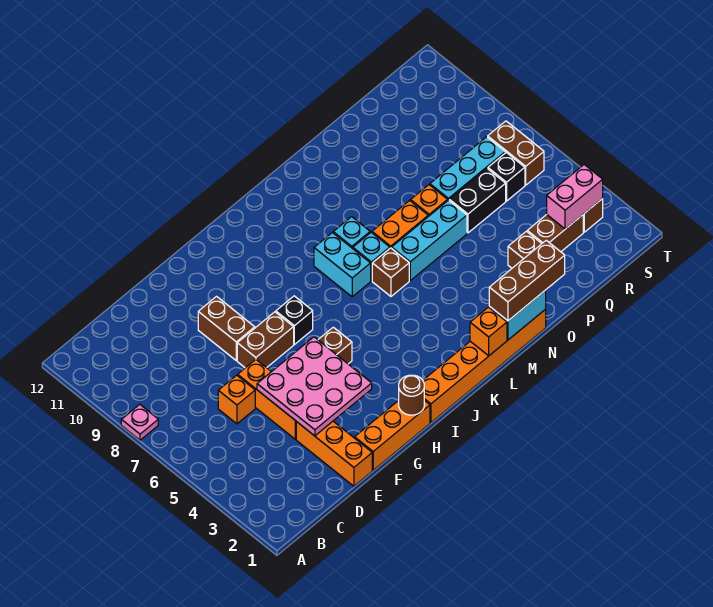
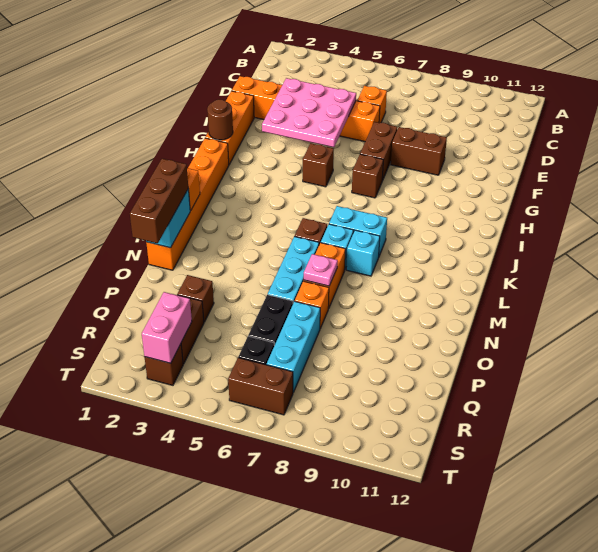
pink plate A8 level 1 -> pink plate N7 level 2
black brick H7 level 1 -> brown brick H7 level 1

